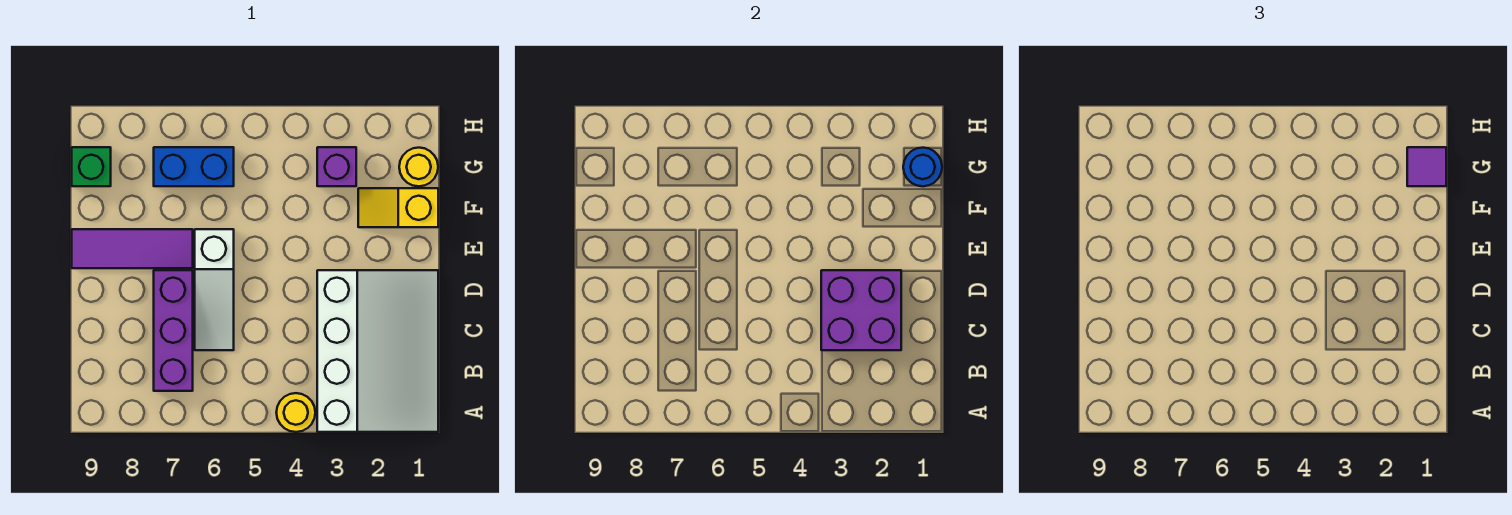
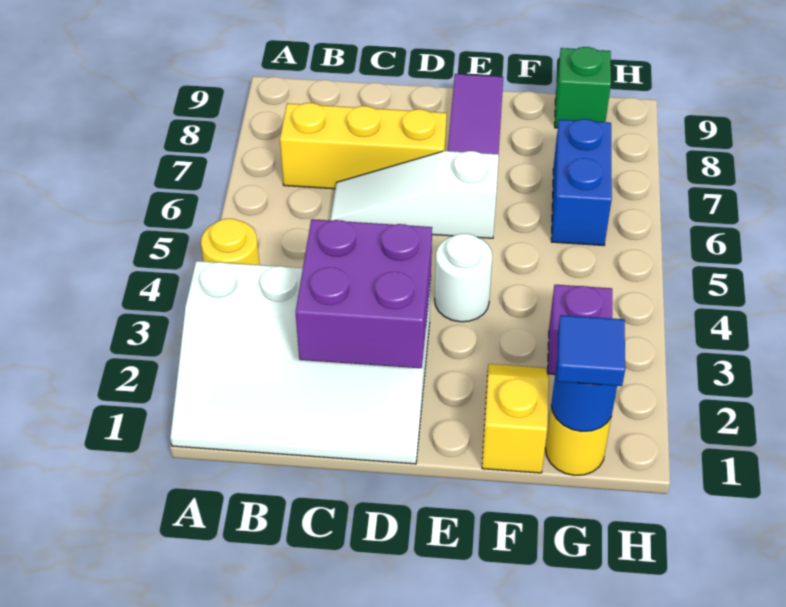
purple brick B7:D7 level 1 -> yellow brick B7:D7 level 1
none -> white round brick E4 level 1
purple tile G1 level 3 -> blue tile G1 level 3

